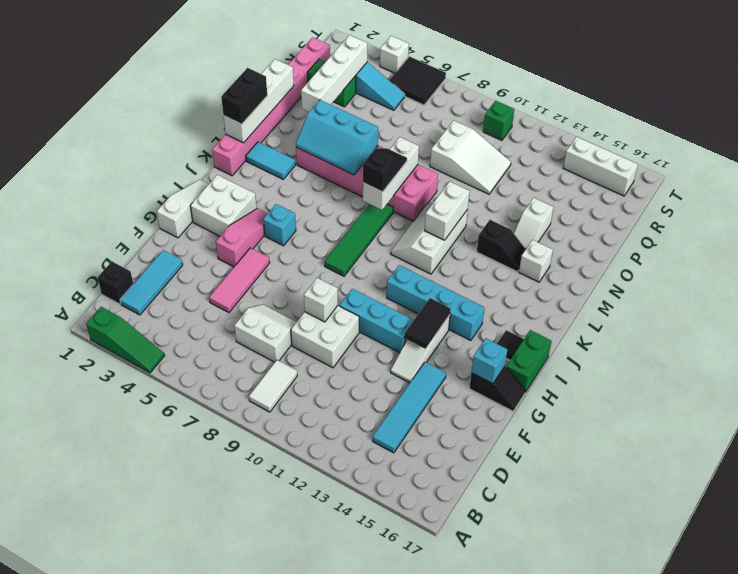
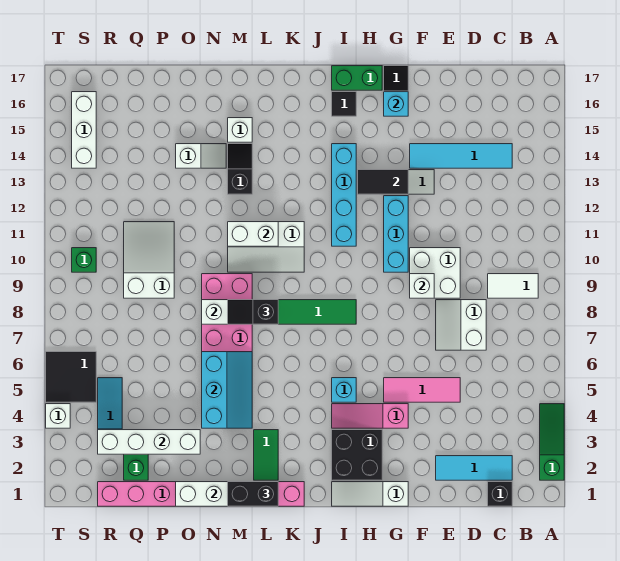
white brick H2:I3 level 1 -> black brick H2:I3 level 1
cyan tile L2:L3 level 1 -> green tile L2:L3 level 1

